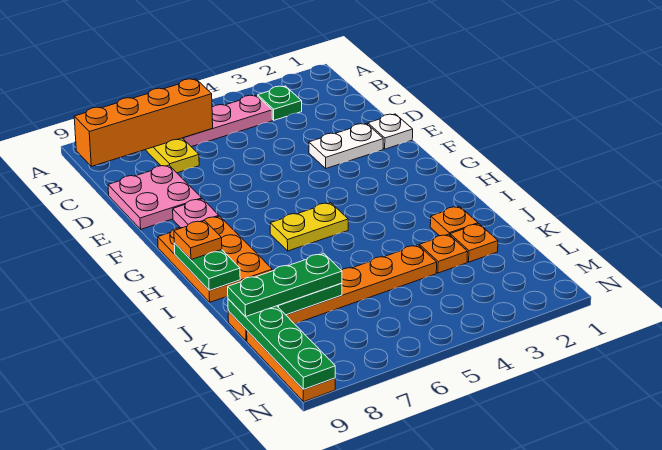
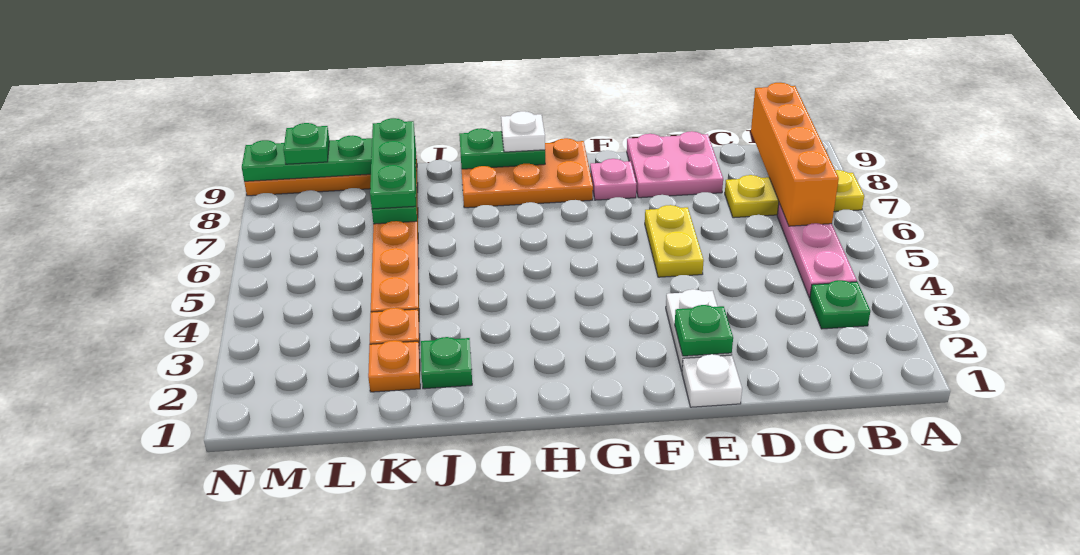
none -> green plate E2 level 2
yellow plate H5:H6 level 1 -> yellow plate E5:E6 level 1
orange plate H9 level 3 -> white plate H9 level 3
orange plate J2 level 1 -> green plate J2 level 1
none -> green plate M9 level 3

